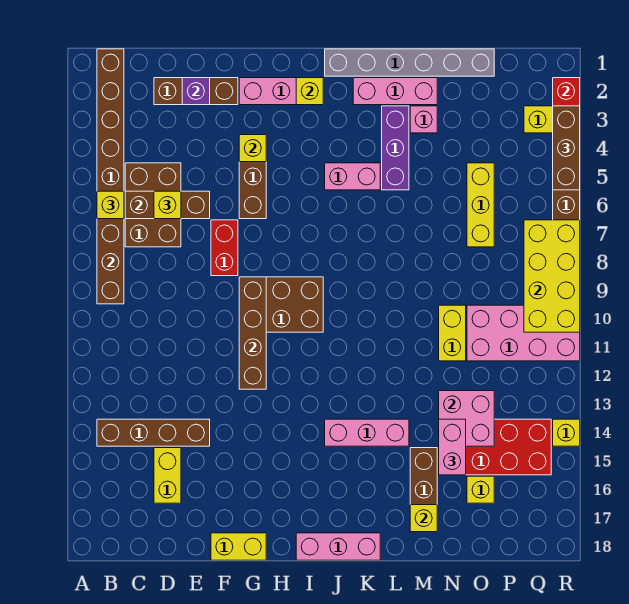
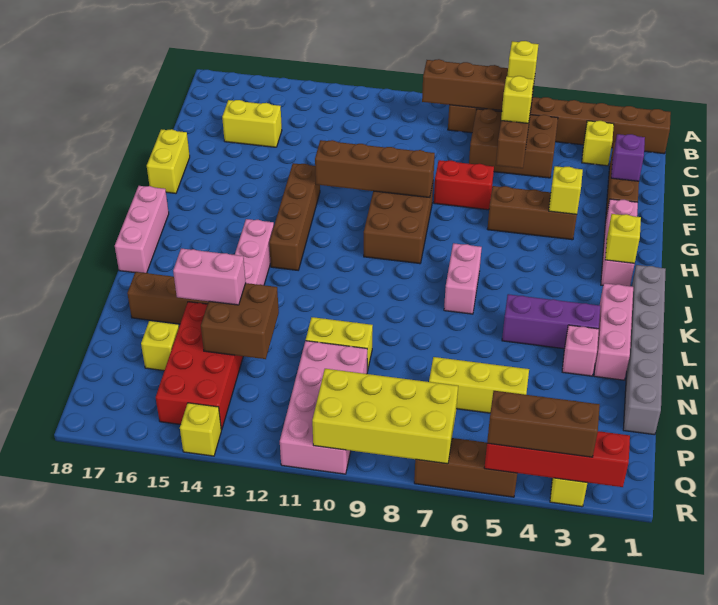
brown brick B14:E14 level 1 -> brown brick G13:J13 level 1
pink brick J5:K5 level 1 -> pink brick J7:K7 level 1
yellow brick M17 level 2 -> yellow brick C3 level 1
pink brick N13:O14 level 2 -> brown brick N13:O14 level 2

